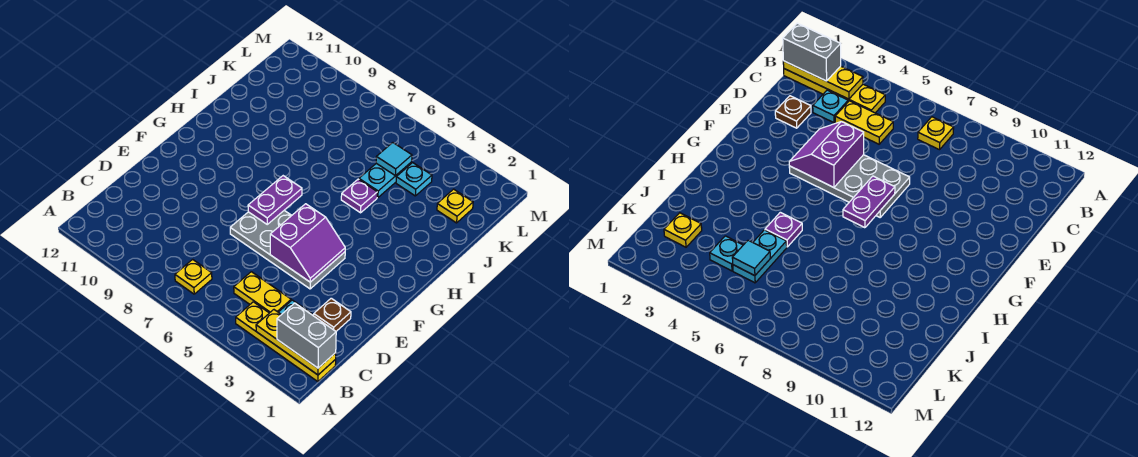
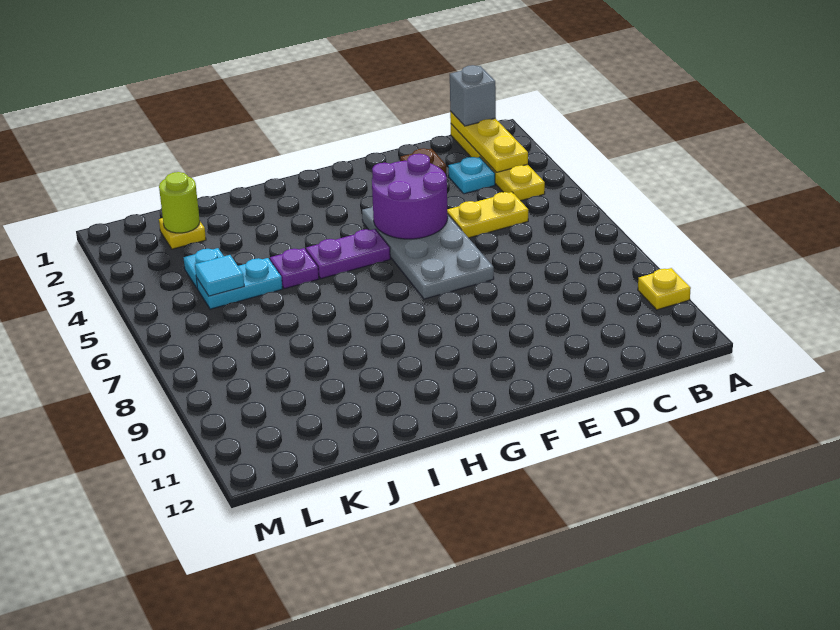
grey brick B1:B2 level 3 -> grey brick B1 level 3
yellow plate B7 level 1 -> yellow plate A10 level 1
yellow plate C4:C5 level 1 -> yellow plate C5:D5 level 1
purple slope E4:F5 level 2 top 5 -> purple round brick E4:F5 level 2
purple plate F7:G7 level 2 -> purple plate G5:H5 level 1
none -> lime round brick K2 level 2

